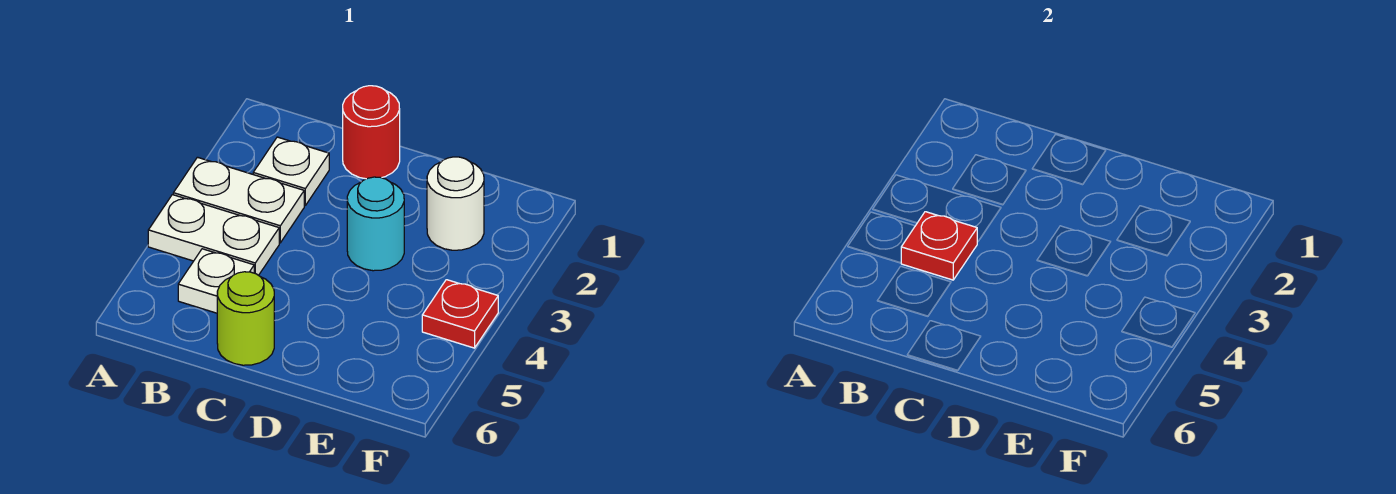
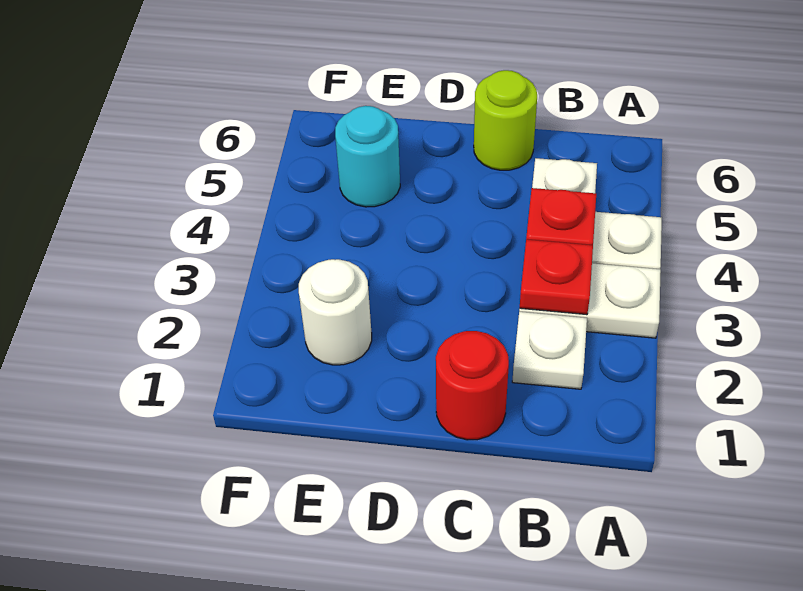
cyan round brick D3 level 1 -> cyan round brick E5 level 1
red plate F4 level 1 -> red plate B3 level 2

